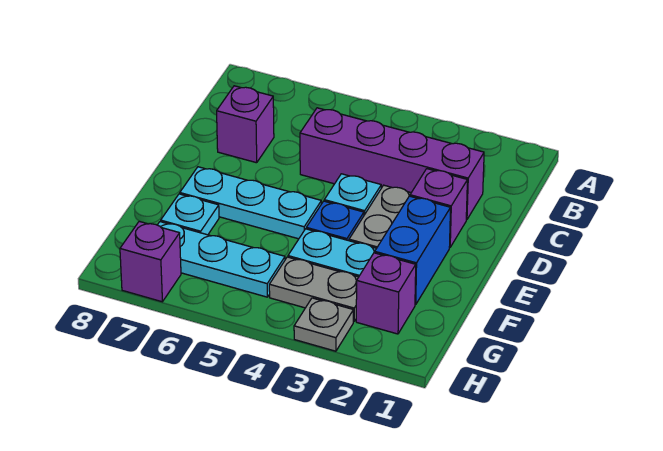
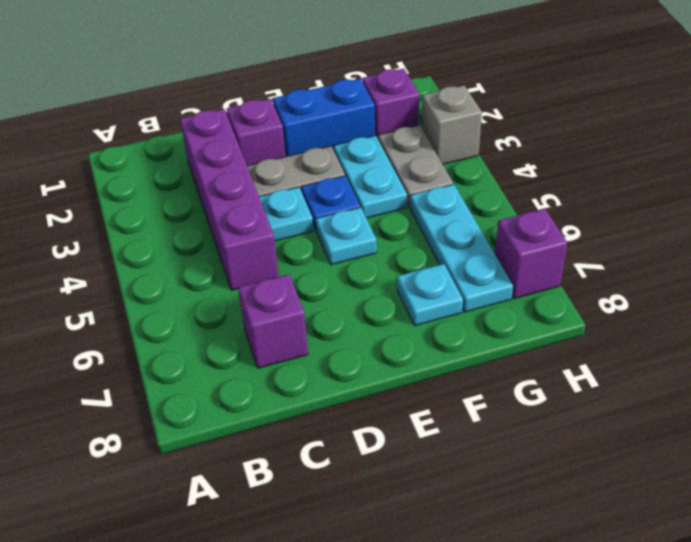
cyan plate E5:E7 level 1 -> cyan plate E5 level 1
grey plate H3 level 1 -> grey brick H3 level 1

